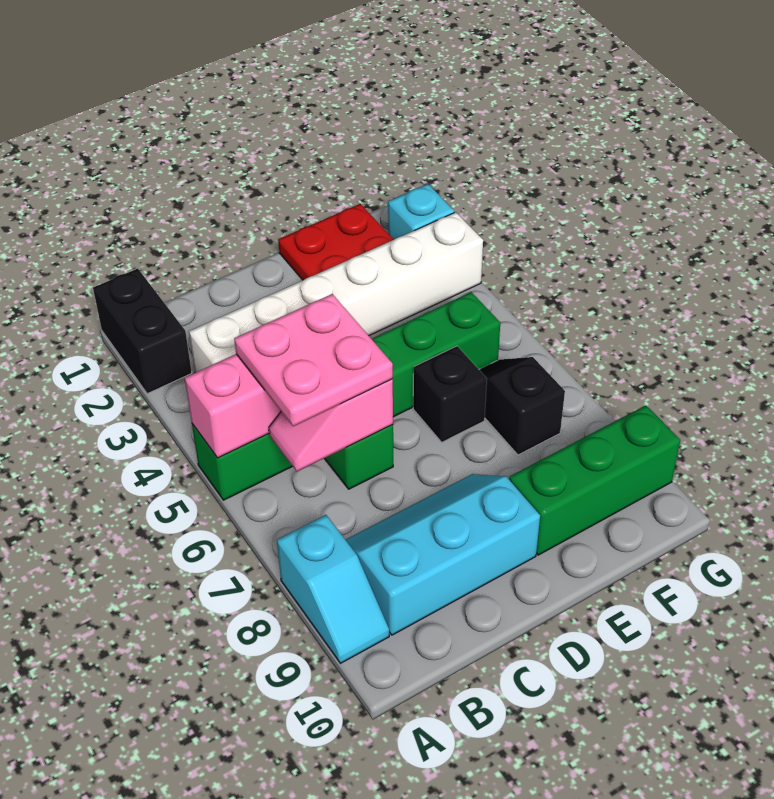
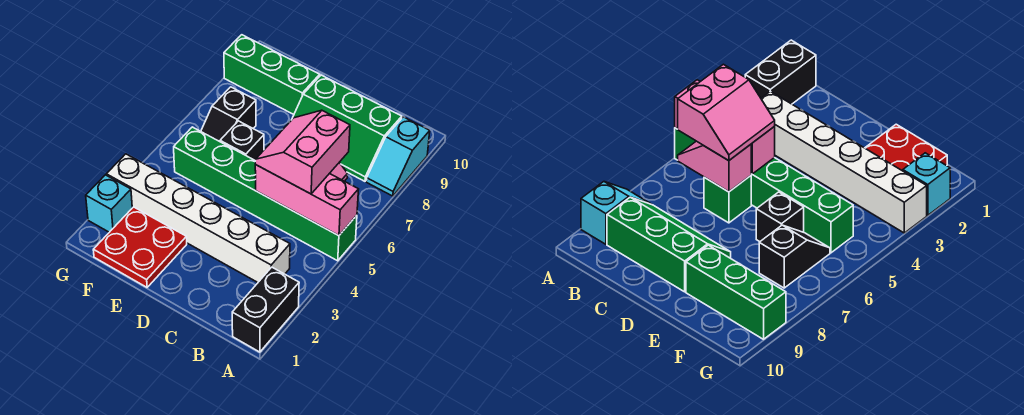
cyan slope A8:A9 level 1 top 8 -> cyan slope A8:A9 level 1 top 9
pink plate B5:C6 level 3 -> pink slope B5:C6 level 3 top B
cyan slope B8:D9 level 1 top 9 -> green slope B8:D9 level 1 top 9

